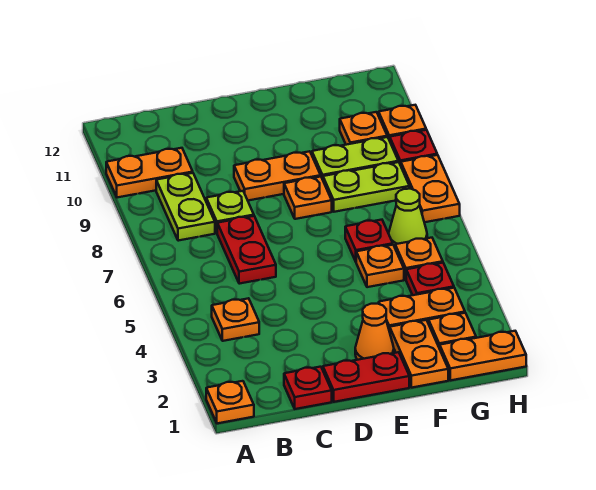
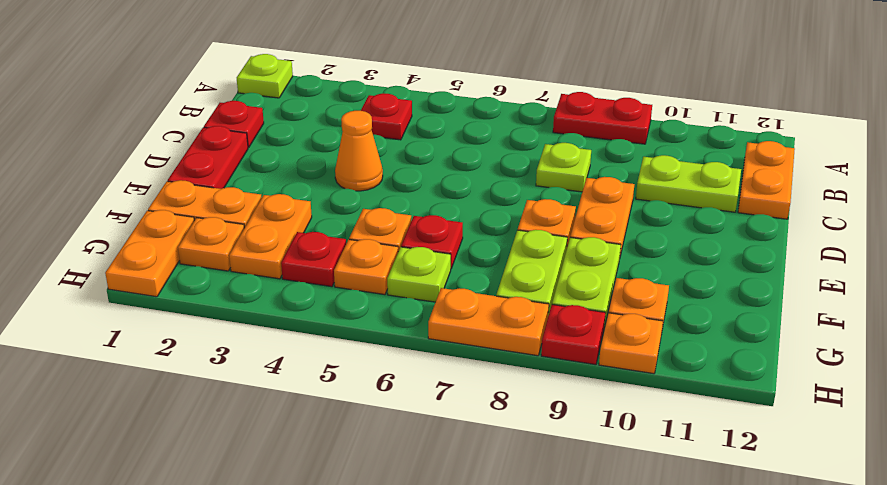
orange plate A1 level 1 -> lime plate A1 level 1
orange plate A10:B10 level 1 -> orange plate B12:C12 level 1
orange plate B4 level 1 -> red plate B4 level 1
lime plate B8:B9 level 1 -> lime plate C10:C11 level 1
red plate C6:C7 level 1 -> red plate A8:A9 level 1
orange cone E2 level 1 -> orange cone D4 level 1
lime cone G6 level 1 -> lime plate G6 level 1

